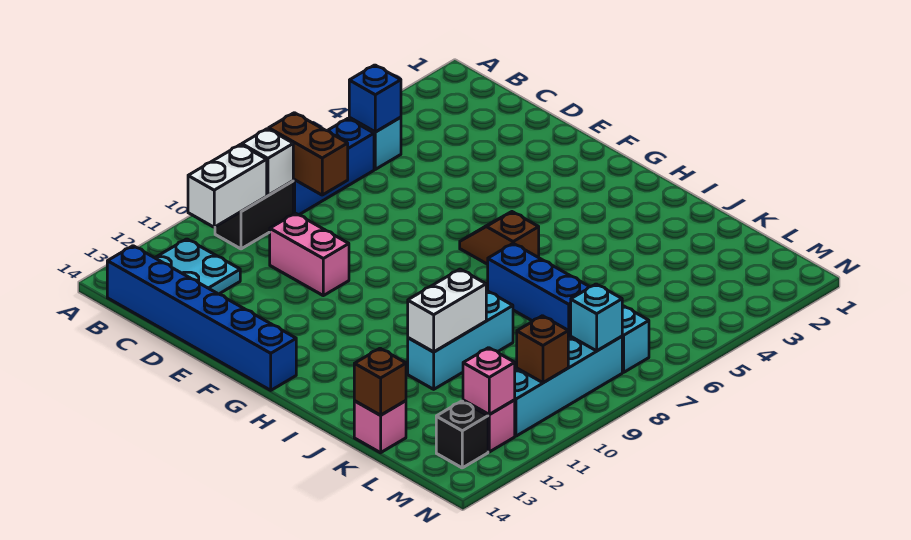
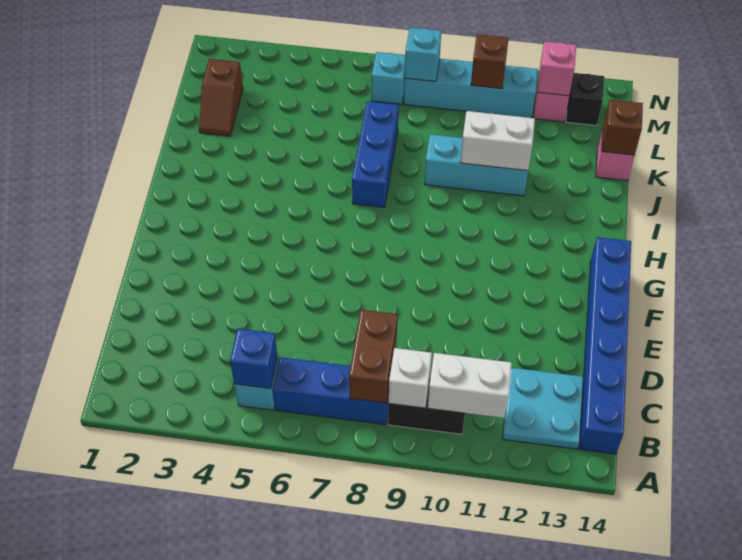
pink brick D10:E10 level 1 -> none
brown slope G6:H6 level 1 top H -> brown slope K2:L2 level 1 top L

